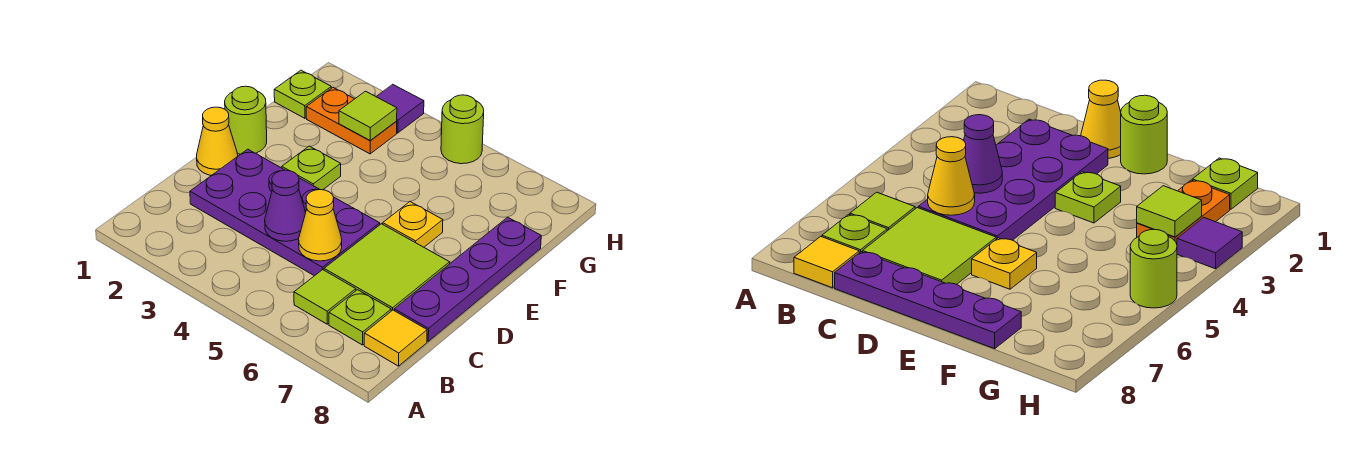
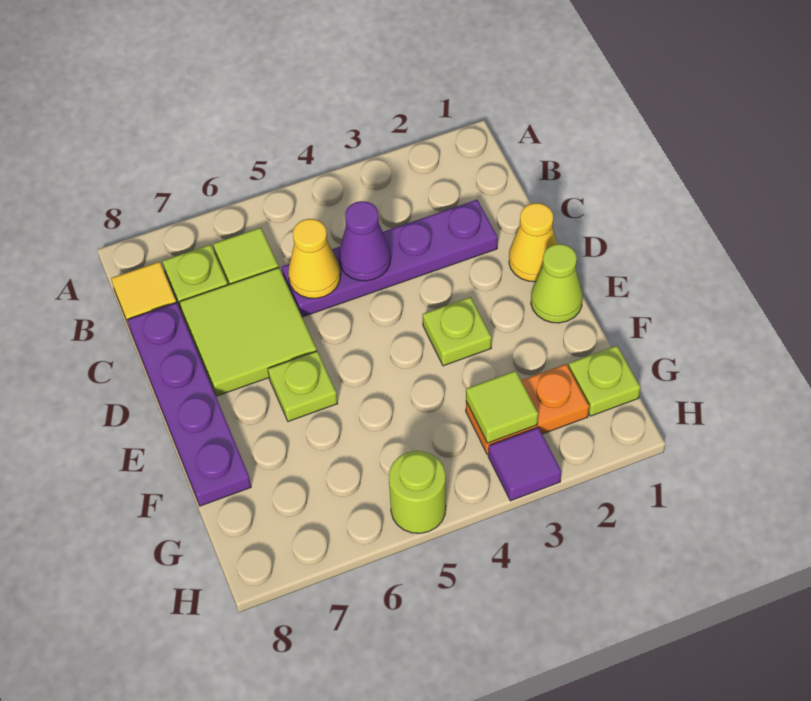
purple plate C2:D5 level 1 -> purple plate C2:C5 level 1
lime round brick E1 level 1 -> lime cone E1 level 1
yellow plate E6 level 1 -> lime plate E6 level 1

